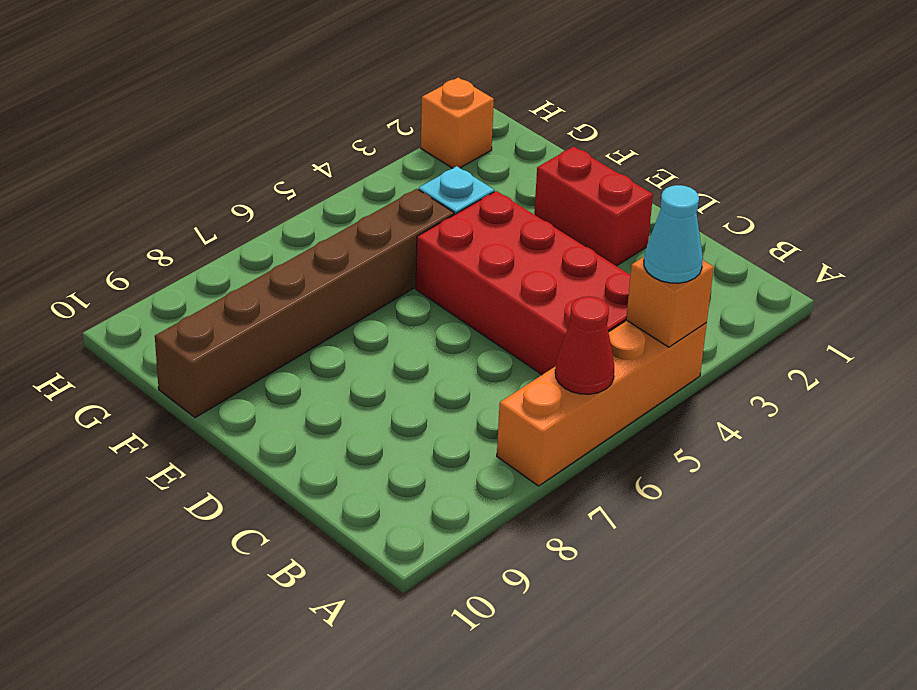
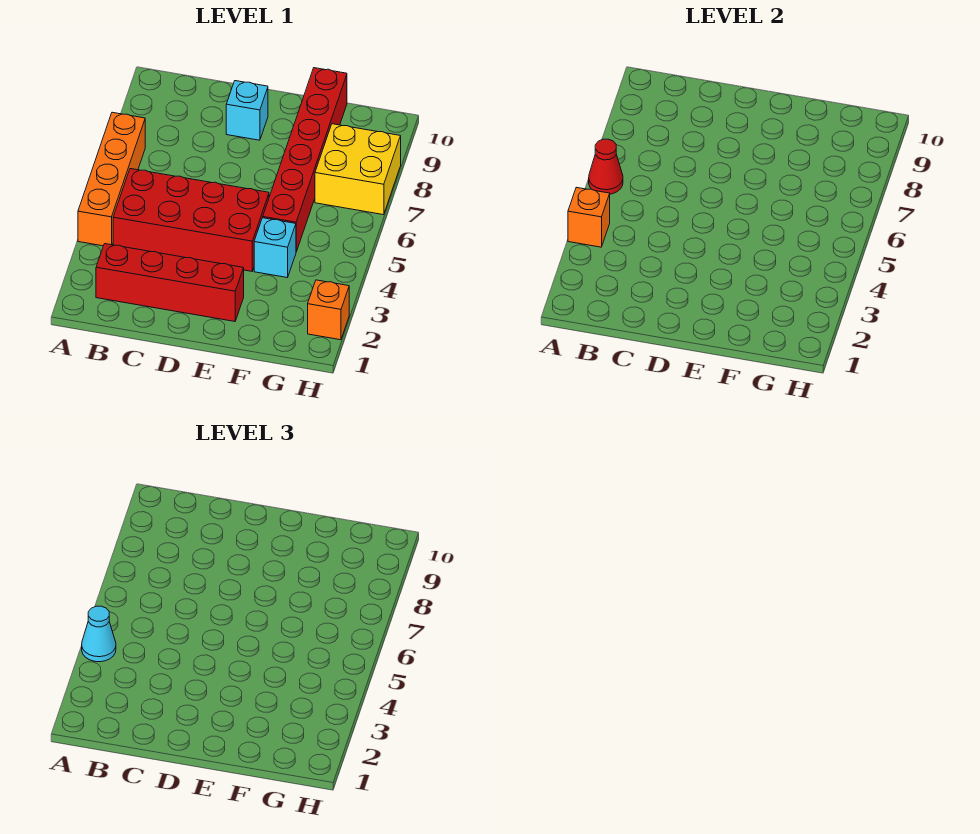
red brick D2:E2 level 1 -> red brick B2:E2 level 1
none -> cyan brick D9 level 1
brown brick F5:F10 level 1 -> red brick F5:F10 level 1
none -> yellow brick G7:H8 level 1

